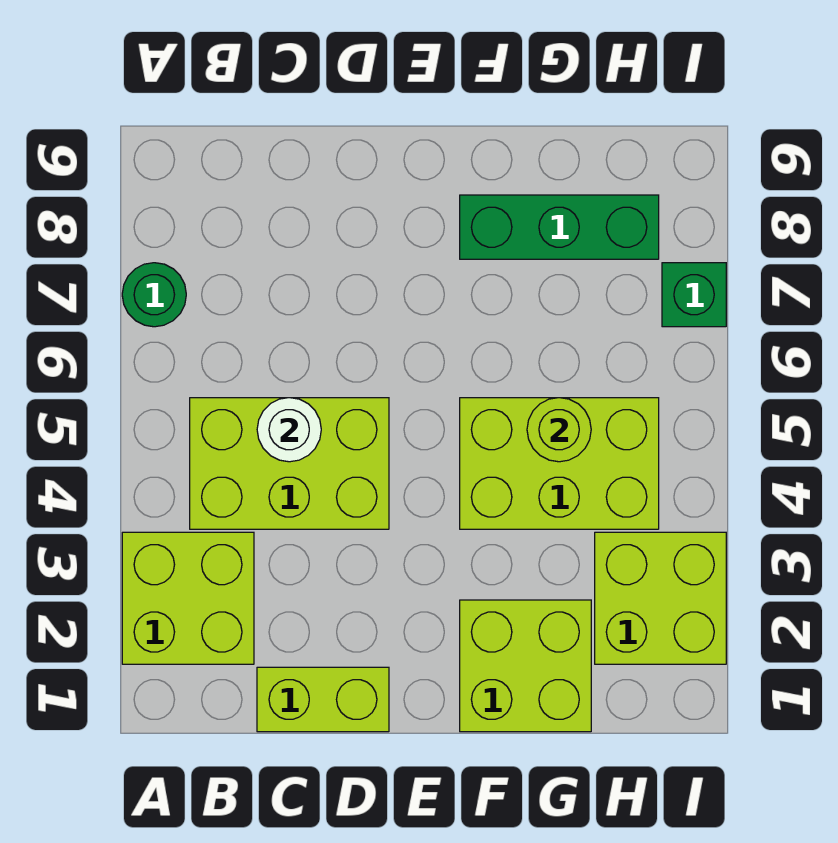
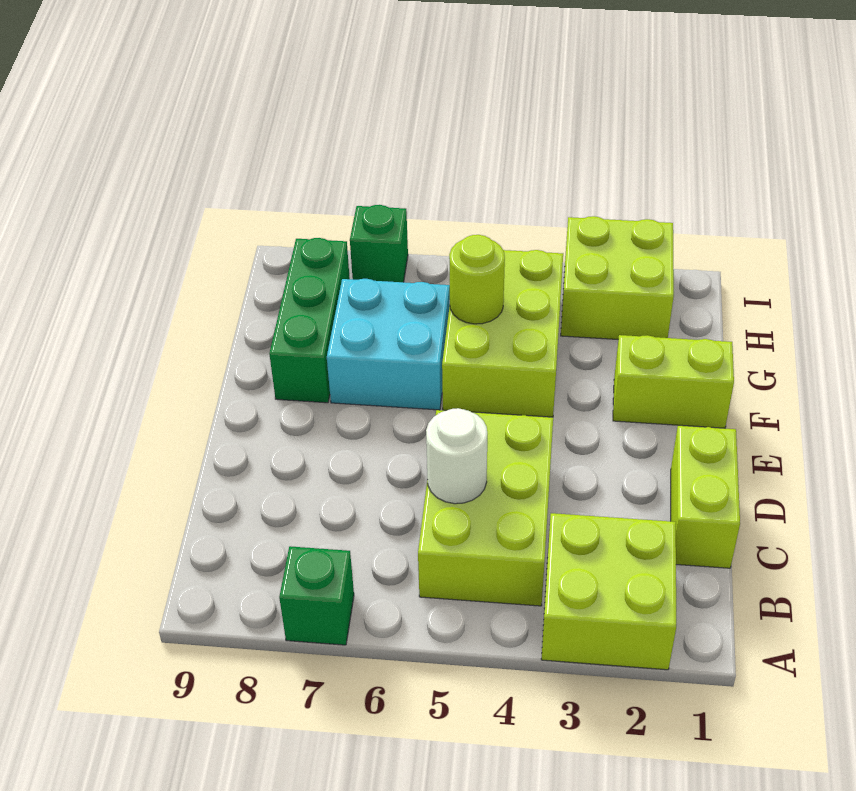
green round brick A7 level 1 -> green brick A7 level 1
lime brick F1:G2 level 1 -> lime brick F1:F2 level 1
none -> cyan brick F6:G7 level 1

